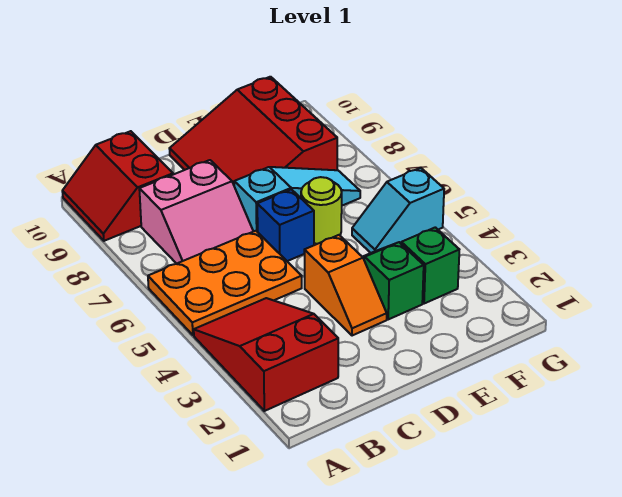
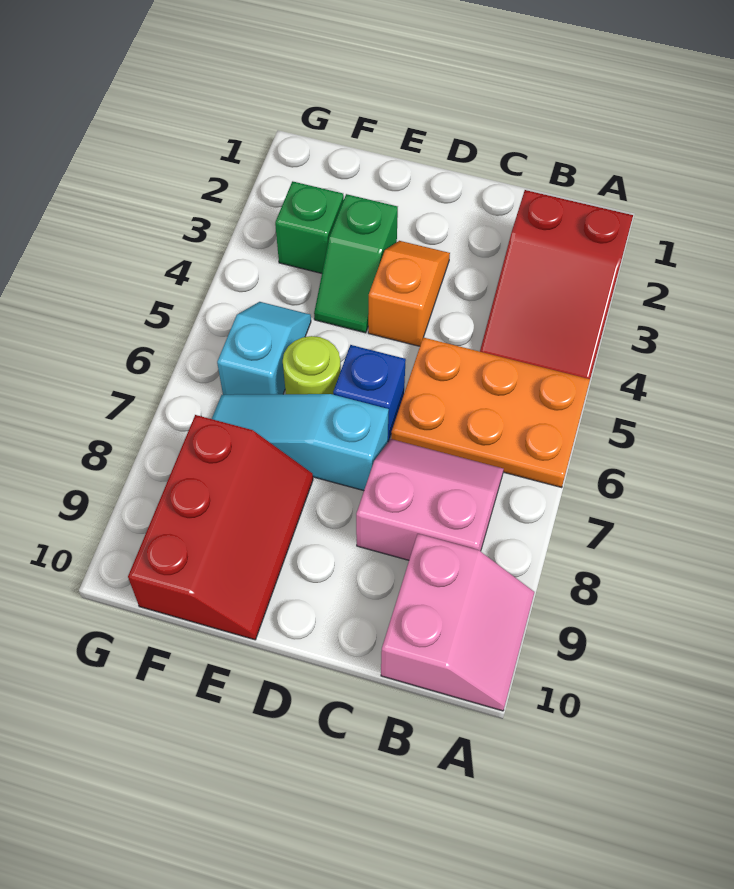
red slope A9:B10 level 1 top B -> pink slope A9:B10 level 1 top B
red slope D8:F10 level 1 top F -> red slope E8:F10 level 1 top F
cyan slope F5:G5 level 1 top G -> cyan slope F5:F6 level 1 top 6

